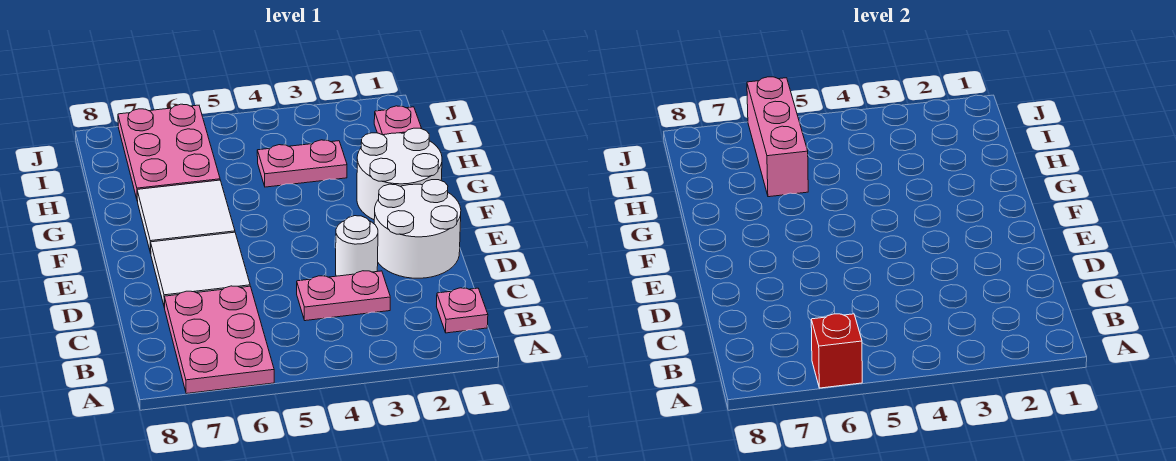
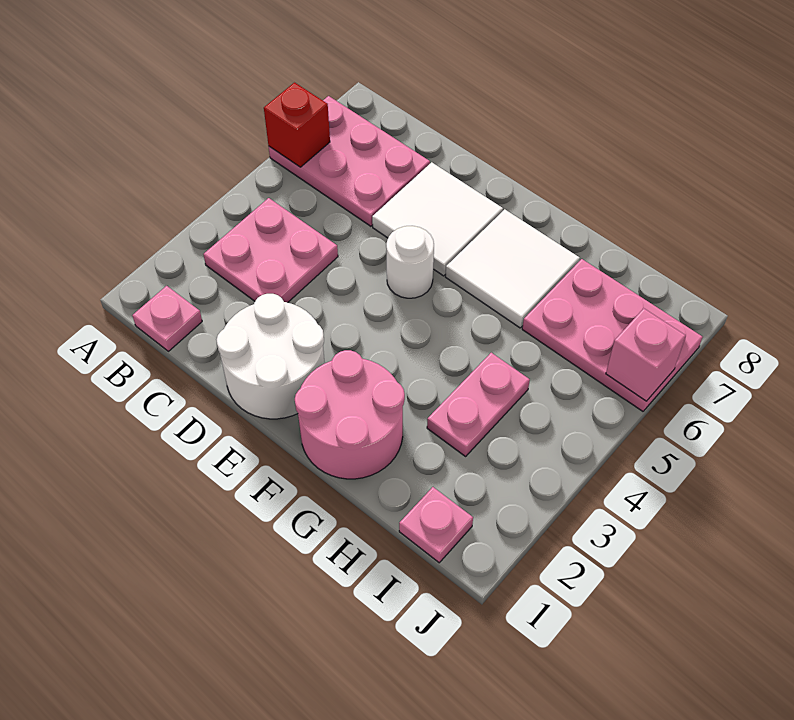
pink plate C3:C4 level 1 -> pink plate B3:C4 level 1
white round brick D3 level 1 -> white round brick E5 level 1
white round brick F1:G2 level 1 -> pink round brick F1:G2 level 1
pink brick H6:J6 level 2 -> pink brick J6 level 2

